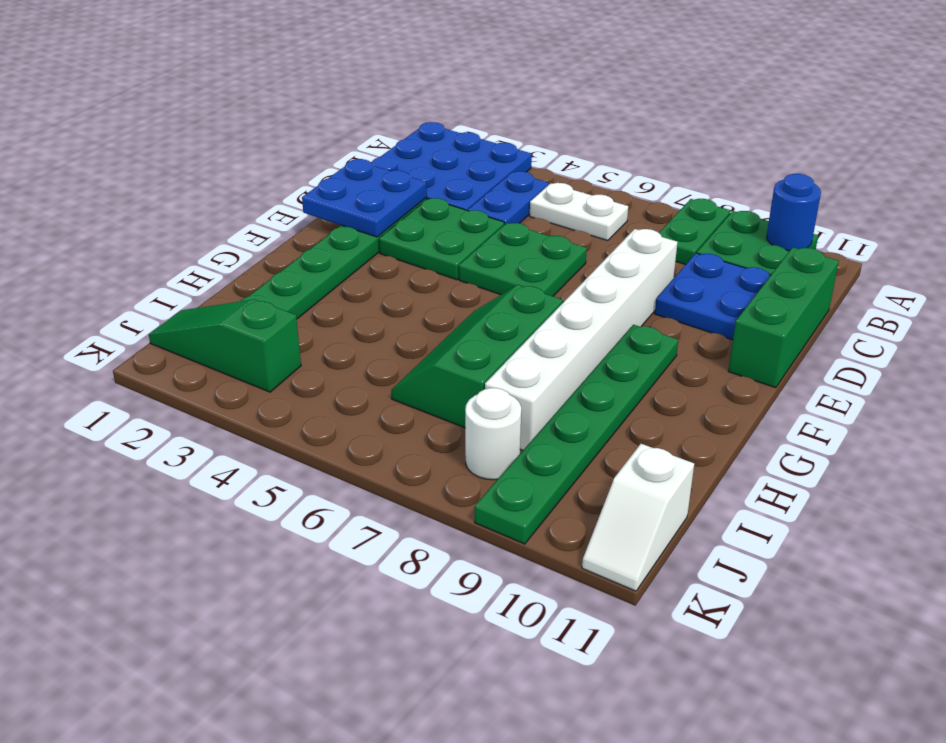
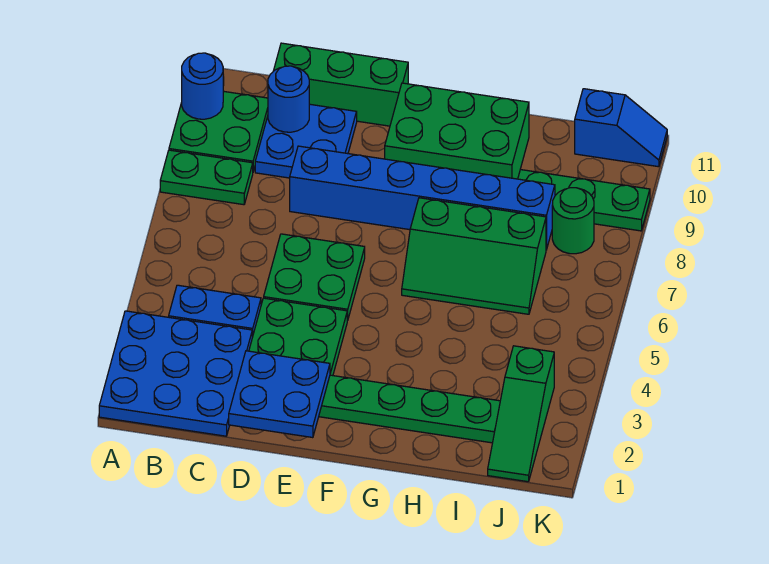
white plate B5:B6 level 1 -> none
none -> blue round brick C10 level 2
white brick D8:I8 level 1 -> blue brick D8:I8 level 1
none -> green brick F9:H10 level 2
white round brick J8 level 1 -> green round brick J8 level 1
white slope J11:K11 level 1 top J -> blue slope J11:K11 level 1 top J

